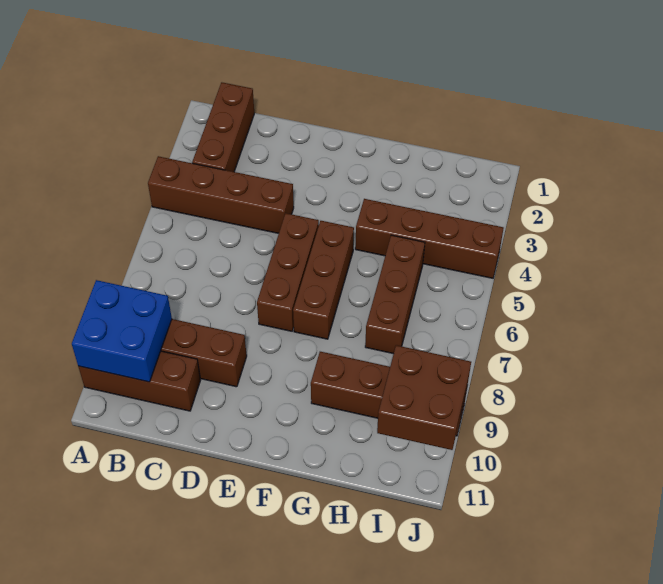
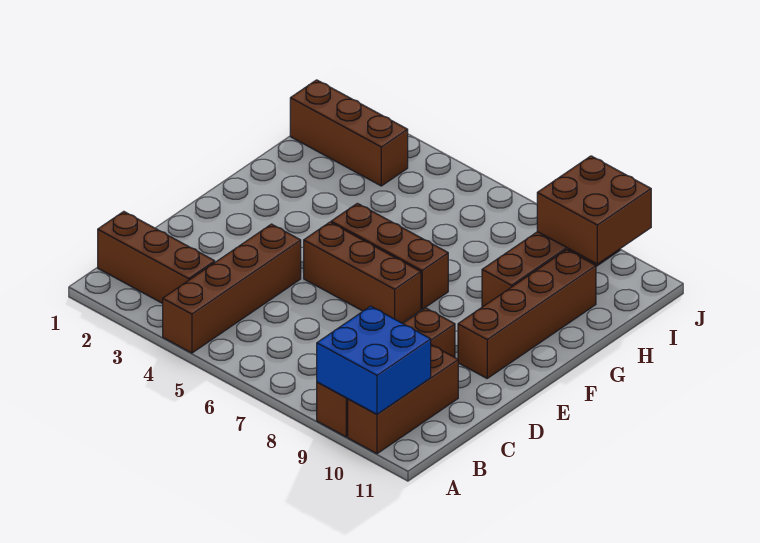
brown brick G4:J4 level 1 -> brown brick E10:H10 level 1
brown brick H5:H7 level 1 -> brown brick I1:I3 level 1

